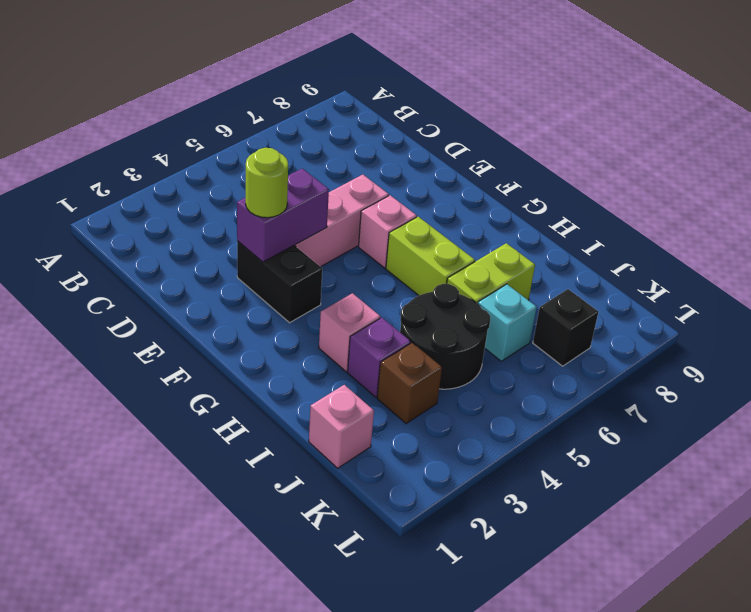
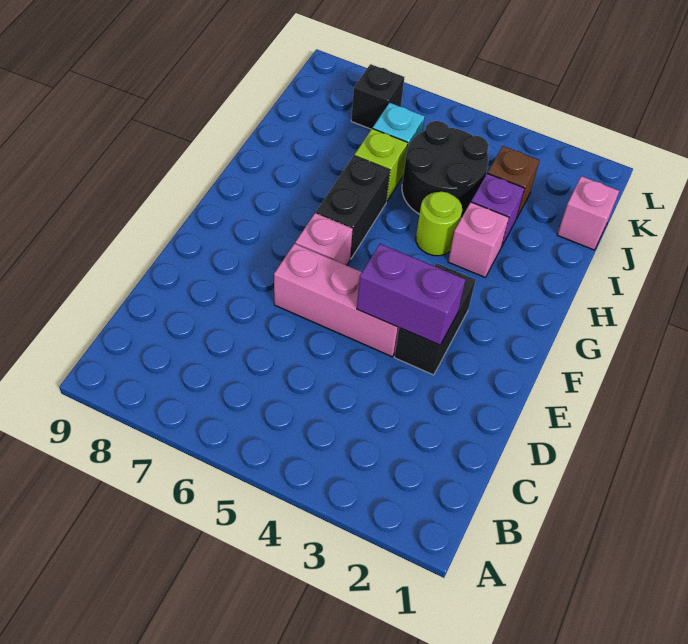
lime round brick E3 level 3 -> lime round brick H4 level 1
lime brick G6:H6 level 1 -> black brick G6:H6 level 1
lime brick I6:I7 level 1 -> lime brick I6 level 1

